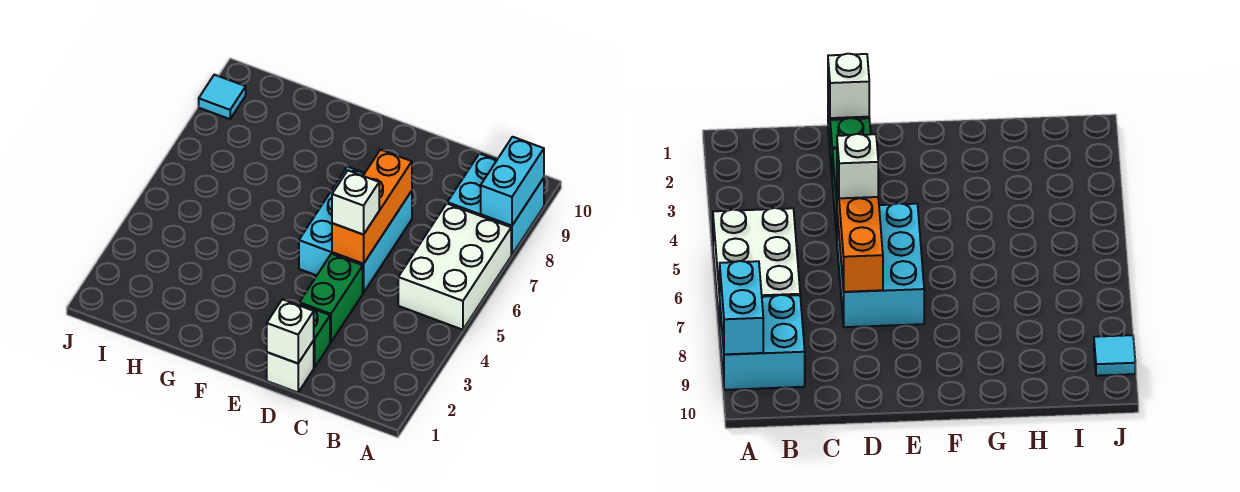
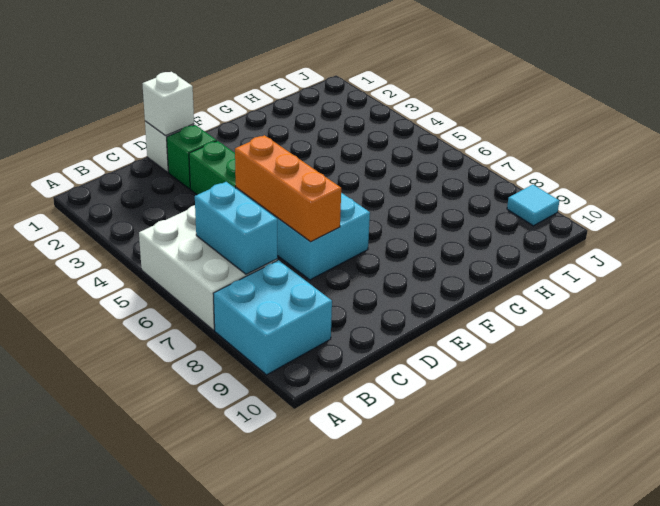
cyan brick A8:A9 level 2 -> cyan brick B6:B7 level 2
white brick D5 level 3 -> none

